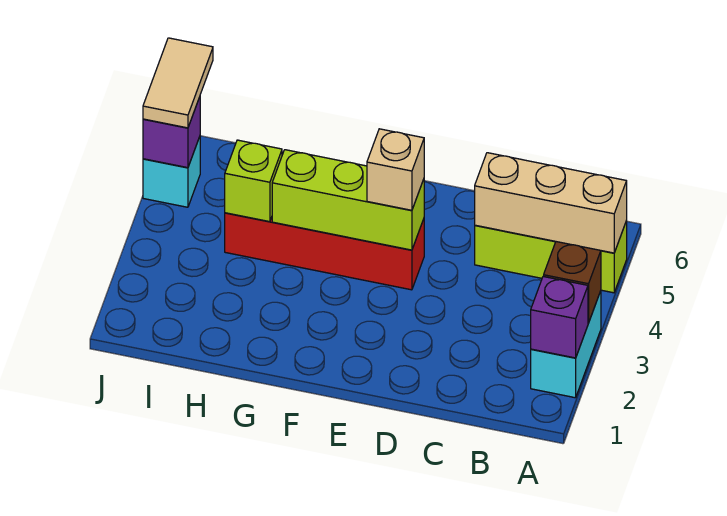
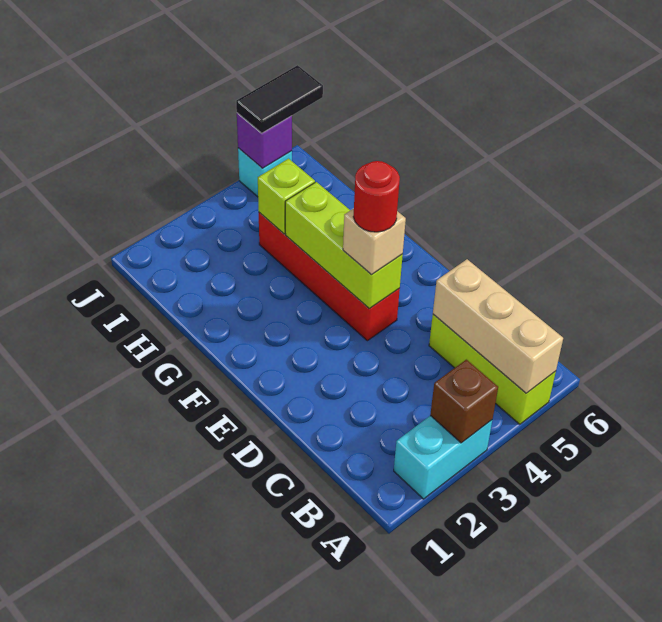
purple brick A2 level 2 -> none
none -> red round brick E4 level 4
tan tile J5:J6 level 3 -> black tile J5:J6 level 3

